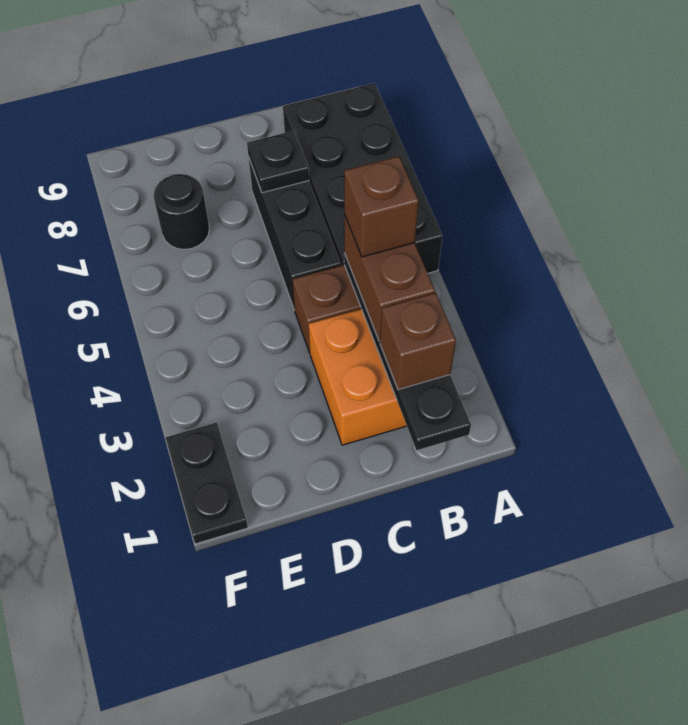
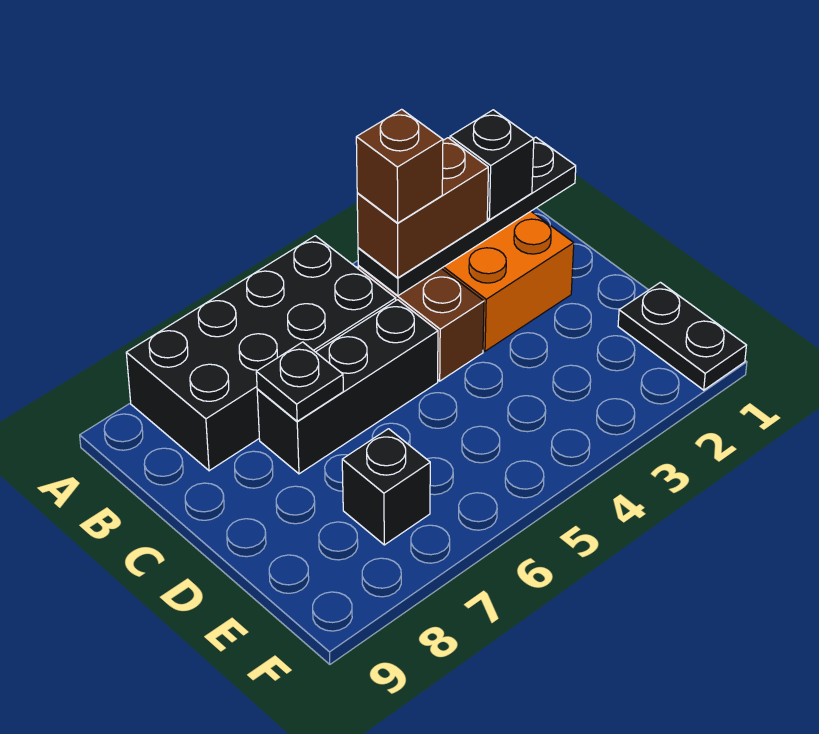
brown brick B2 level 3 -> black brick B2 level 3
black round brick E7 level 1 -> black brick E7 level 1
black plate F1:F2 level 1 -> black plate E1:F1 level 1

